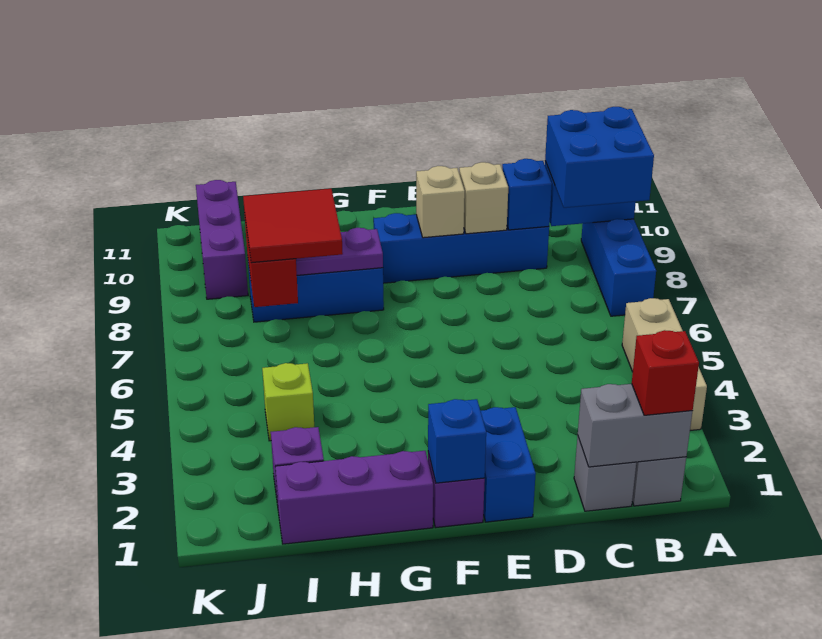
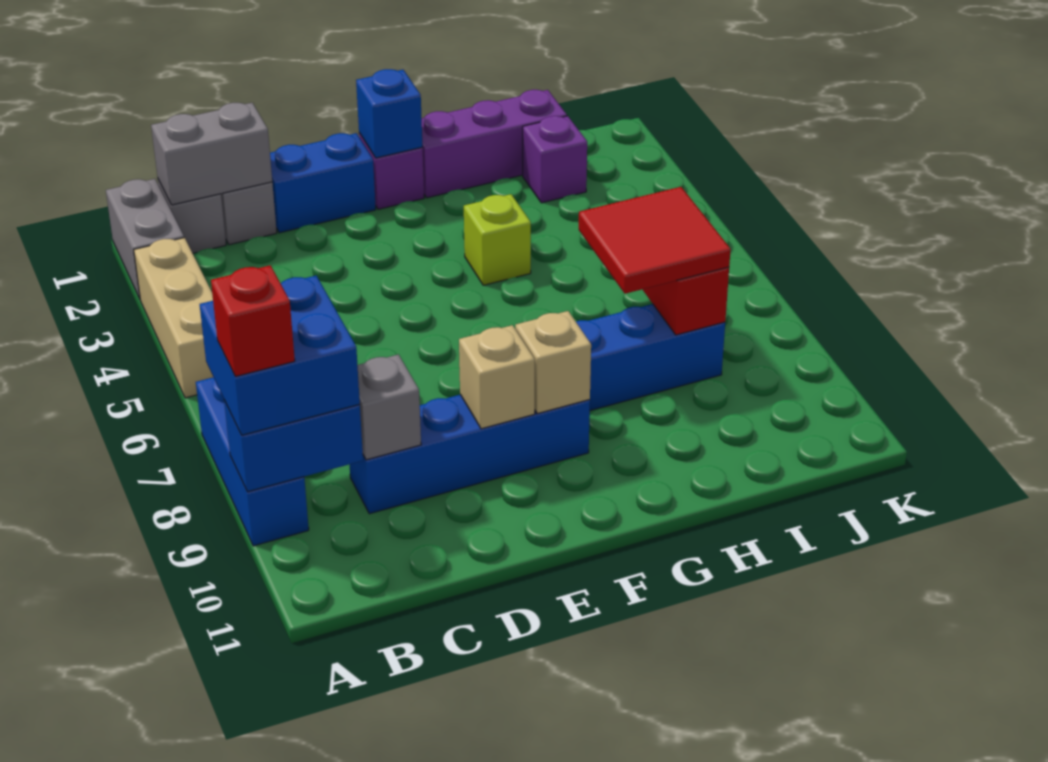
none -> grey brick A1:A2 level 1
red brick B1 level 3 -> red brick A9 level 4
blue brick C9 level 2 -> grey brick C9 level 2
tan brick D9 level 2 -> tan brick F9 level 2
blue brick E1:E2 level 1 -> blue brick D1:E1 level 1
purple plate G8:H8 level 2 -> none
lime brick I4 level 1 -> lime brick G4 level 1
purple brick J9:J11 level 1 -> none

